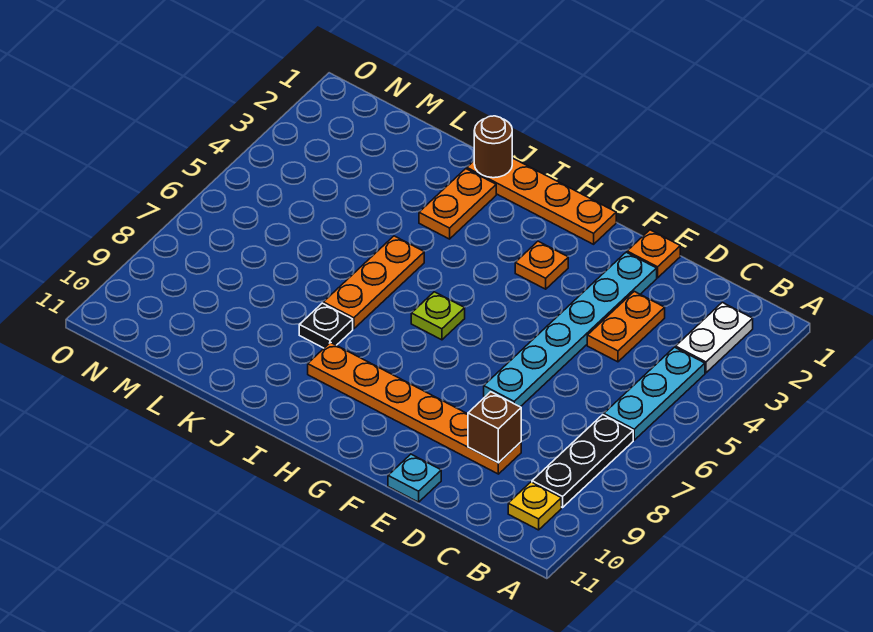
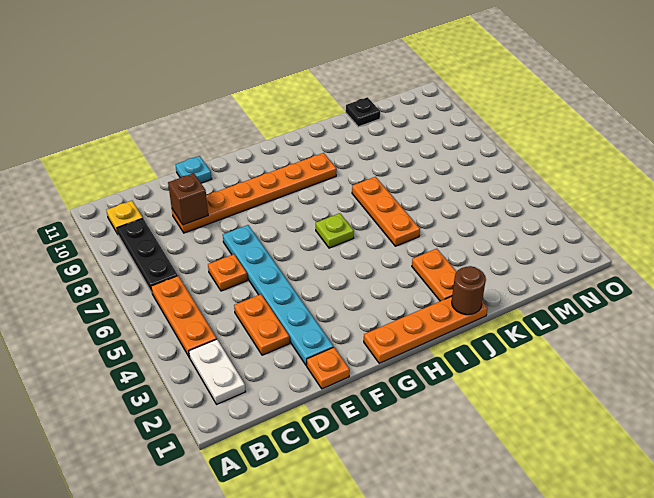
cyan plate B4:B6 level 1 -> orange plate B4:B6 level 1
orange plate G3 level 1 -> orange plate D6 level 1
black plate J8 level 1 -> black plate L11 level 1

